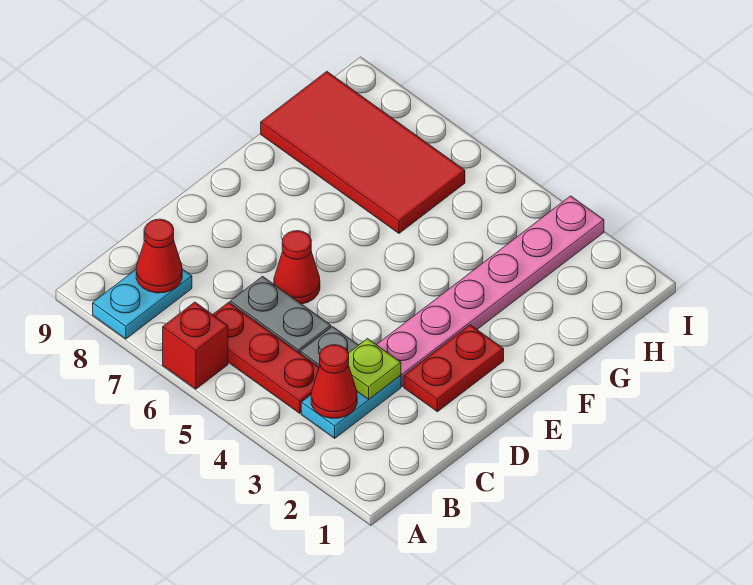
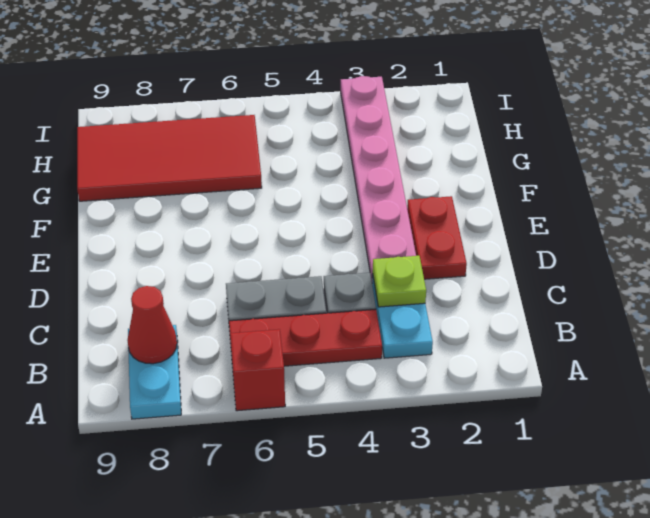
red cone B3 level 2 -> none
red cone D6 level 1 -> none

